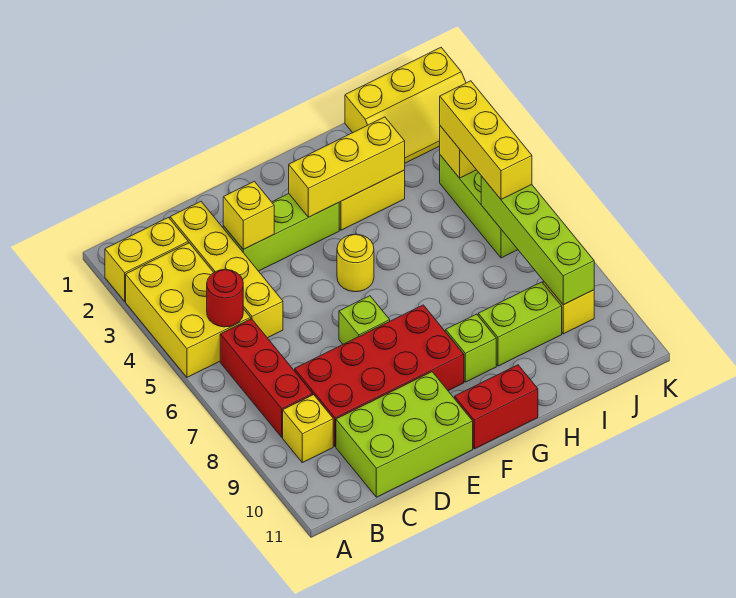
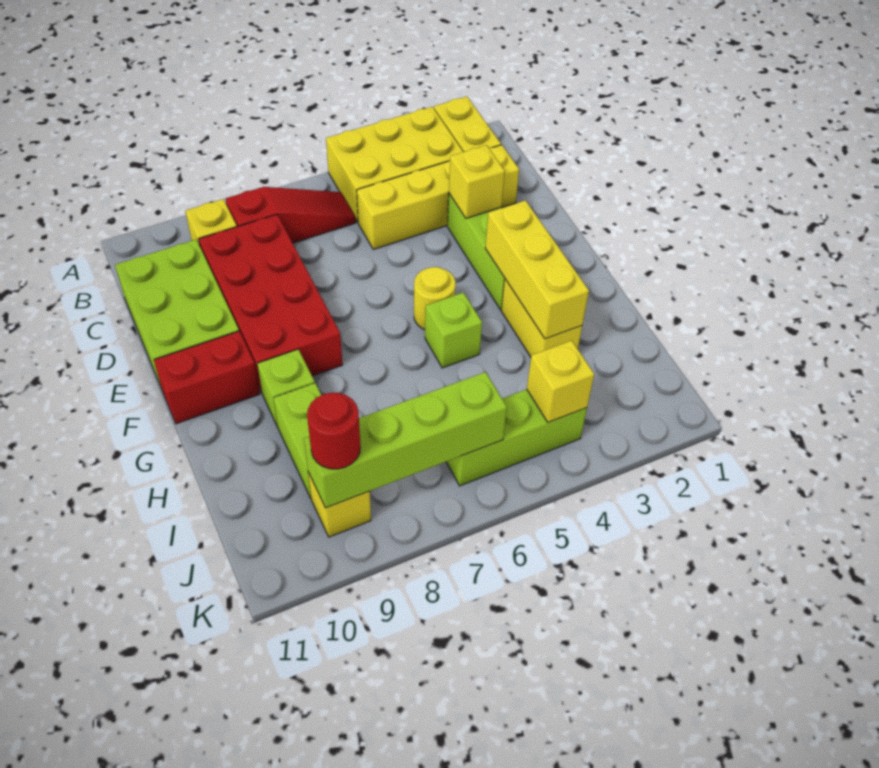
red round brick B5 level 2 -> red round brick J9 level 3
red brick B6:B8 level 1 -> red slope B6:B8 level 1 top 8
lime brick E7 level 1 -> lime brick G5 level 1
red brick F11:G11 level 1 -> red brick F10:F11 level 1
yellow slope I1:K2 level 1 top 1 -> none
yellow brick J4:J6 level 3 -> none

